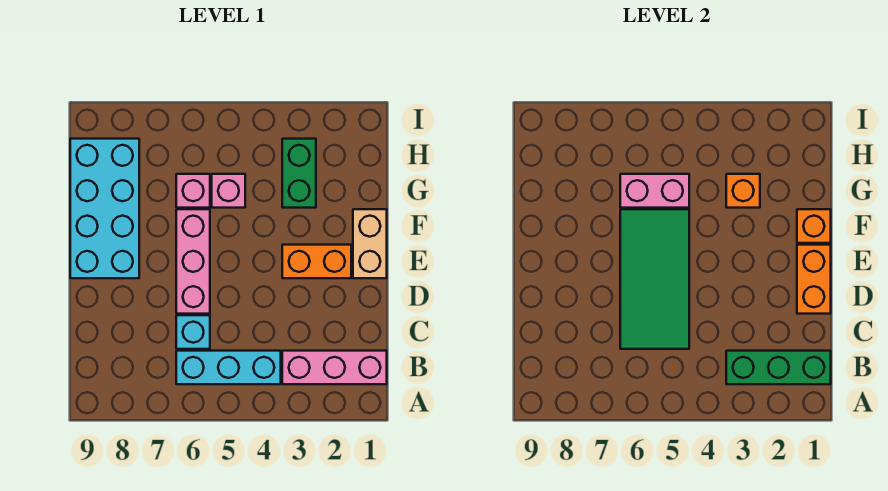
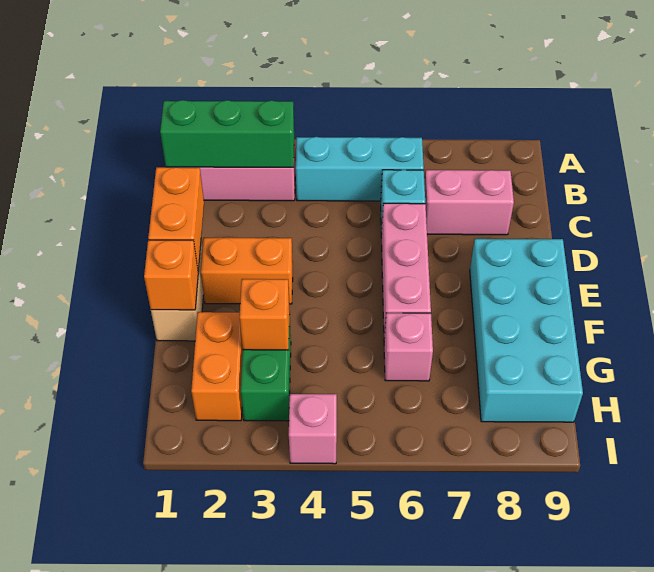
green tile C5:F6 level 2 -> none
none -> orange brick G2:H2 level 1
pink brick G5 level 1 -> pink brick I4 level 1
pink brick G5:G6 level 2 -> pink brick C7:C8 level 1

